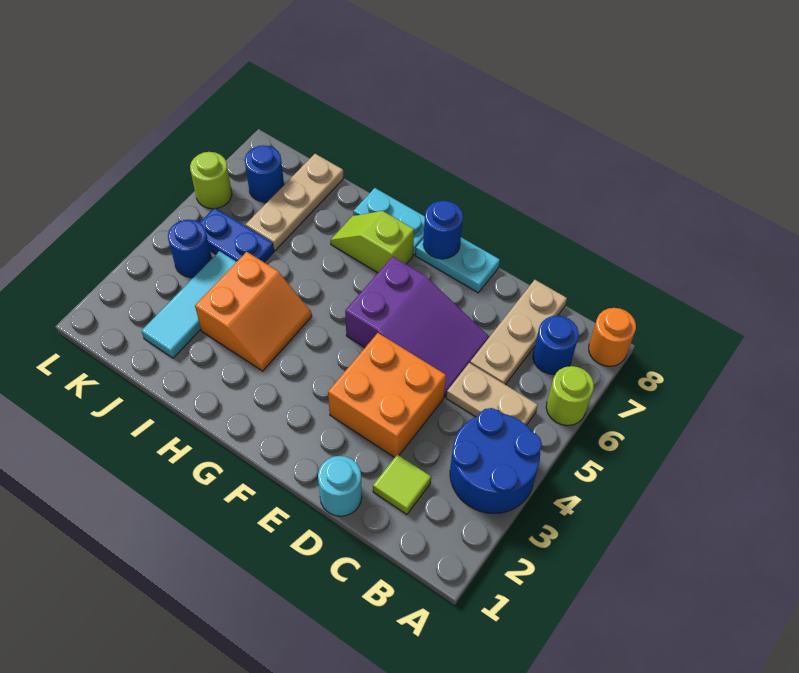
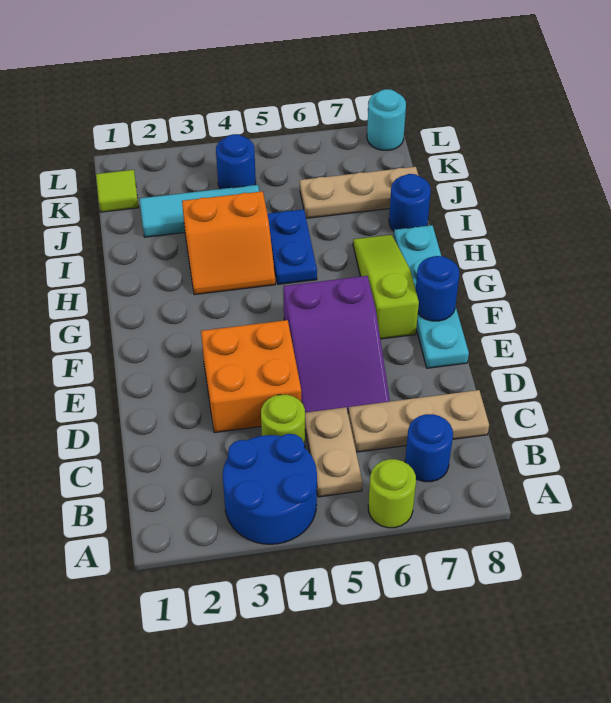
orange round brick A8 level 1 -> none
lime tile C2 level 1 -> lime tile K1 level 1
cyan round brick D1 level 1 -> cyan round brick L8 level 1
lime slope G7:H7 level 1 top G -> lime slope F7:H7 level 1 top F
blue plate J5:K5 level 1 -> blue plate H5:I5 level 1
blue round brick K7 level 1 -> blue round brick I8 level 1
lime round brick L6 level 1 -> lime round brick C4 level 1

